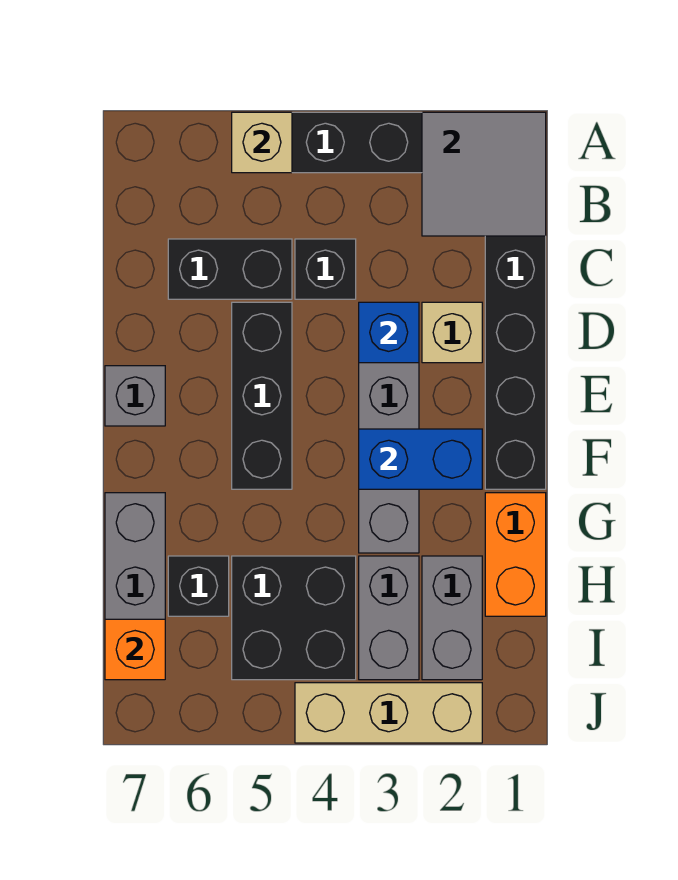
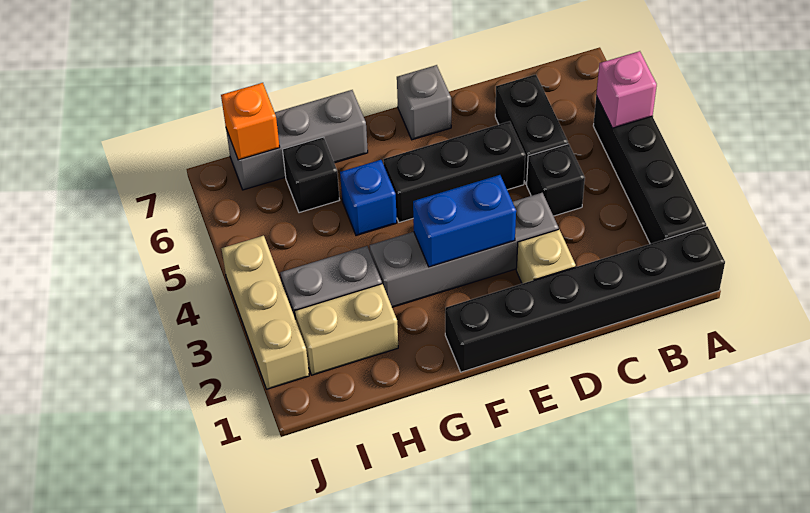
grey tile A1:B2 level 2 -> none
tan brick A5 level 2 -> pink brick A5 level 2
blue brick D3 level 2 -> blue brick G5 level 1
blue brick F2:F3 level 2 -> blue brick E3:F3 level 2
orange brick G1:H1 level 1 -> none
grey brick H2:I2 level 1 -> tan brick H2:I2 level 1
black brick H4:I5 level 1 -> none

